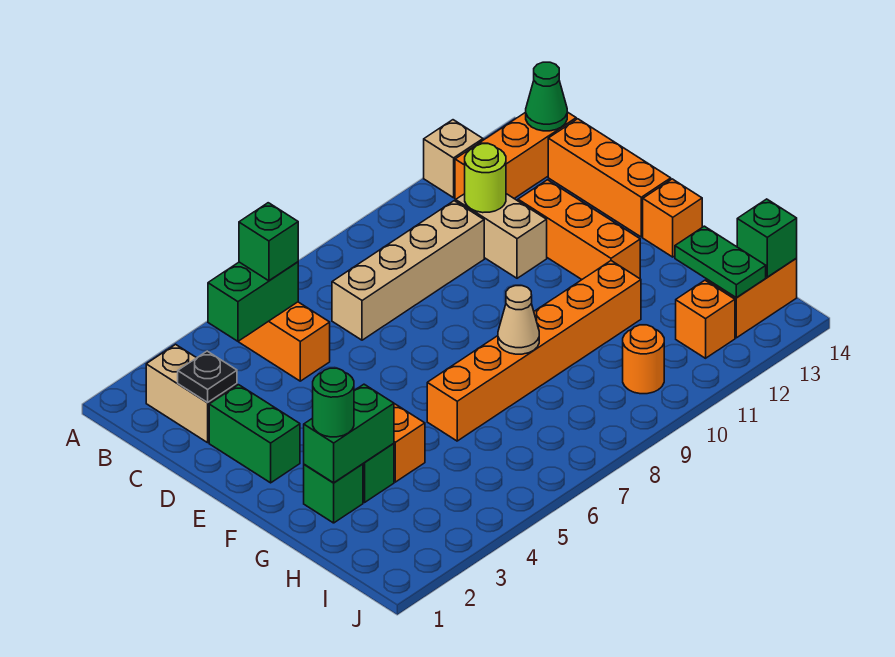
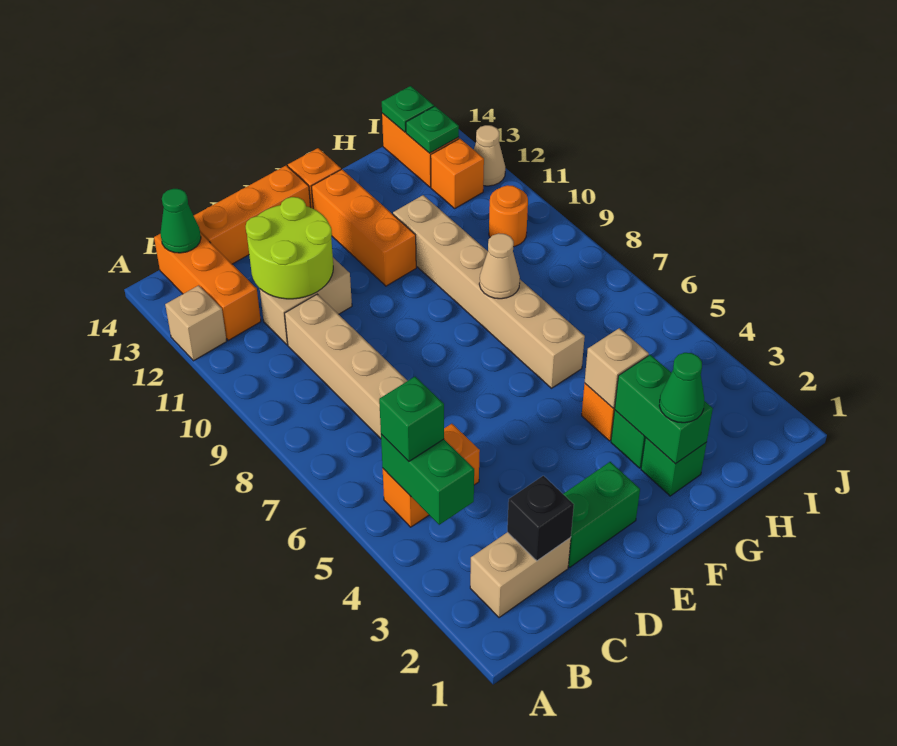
black plate C2 level 2 -> black brick C2 level 2
lime round brick C11 level 2 -> lime round brick C11:D12 level 2
orange brick D12:F12 level 1 -> orange brick F11:F13 level 1
green round brick G2 level 3 -> green cone G2 level 3
none -> tan brick G4 level 2
orange brick G6:G11 level 1 -> tan brick G6:G11 level 1
green plate H13:I13 level 2 -> green plate I13 level 2
green brick I14 level 2 -> green plate I14 level 2
none -> tan cone J12 level 1

